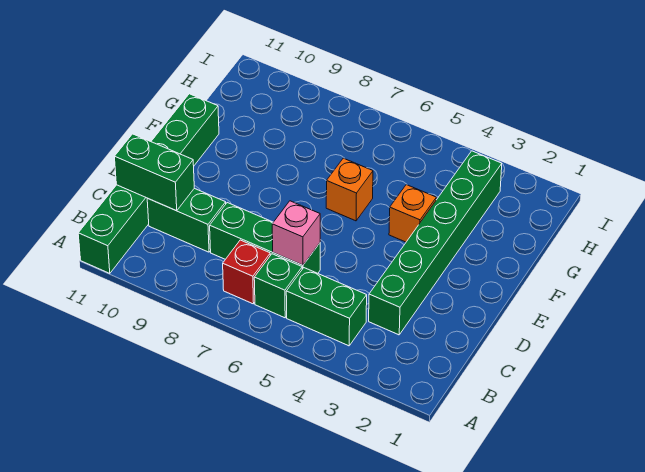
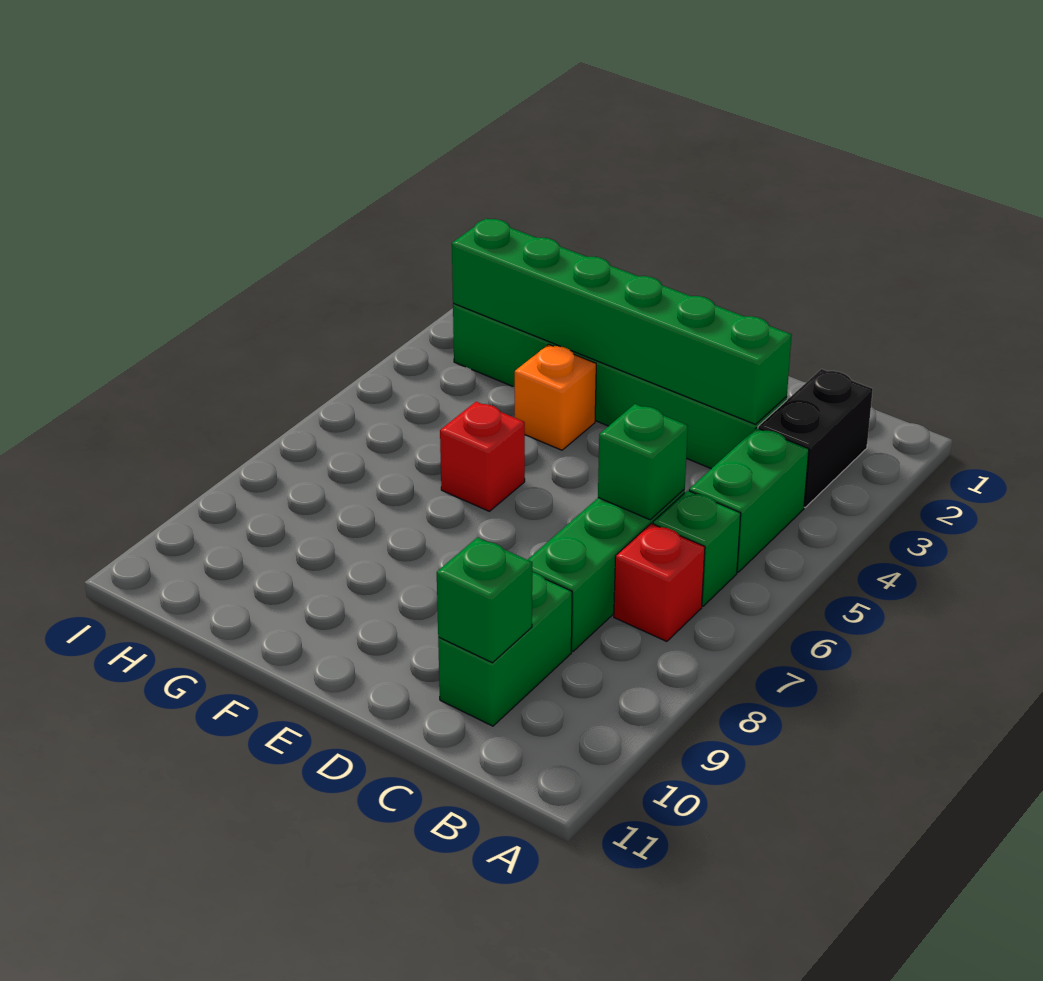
green brick A11:F11 level 1 -> green brick C3:H3 level 2
none -> black brick B2:B3 level 1
pink brick C6 level 2 -> green brick C6 level 2
green brick C10:C11 level 2 -> green brick C10 level 2
orange brick F6 level 1 -> red brick F6 level 1

